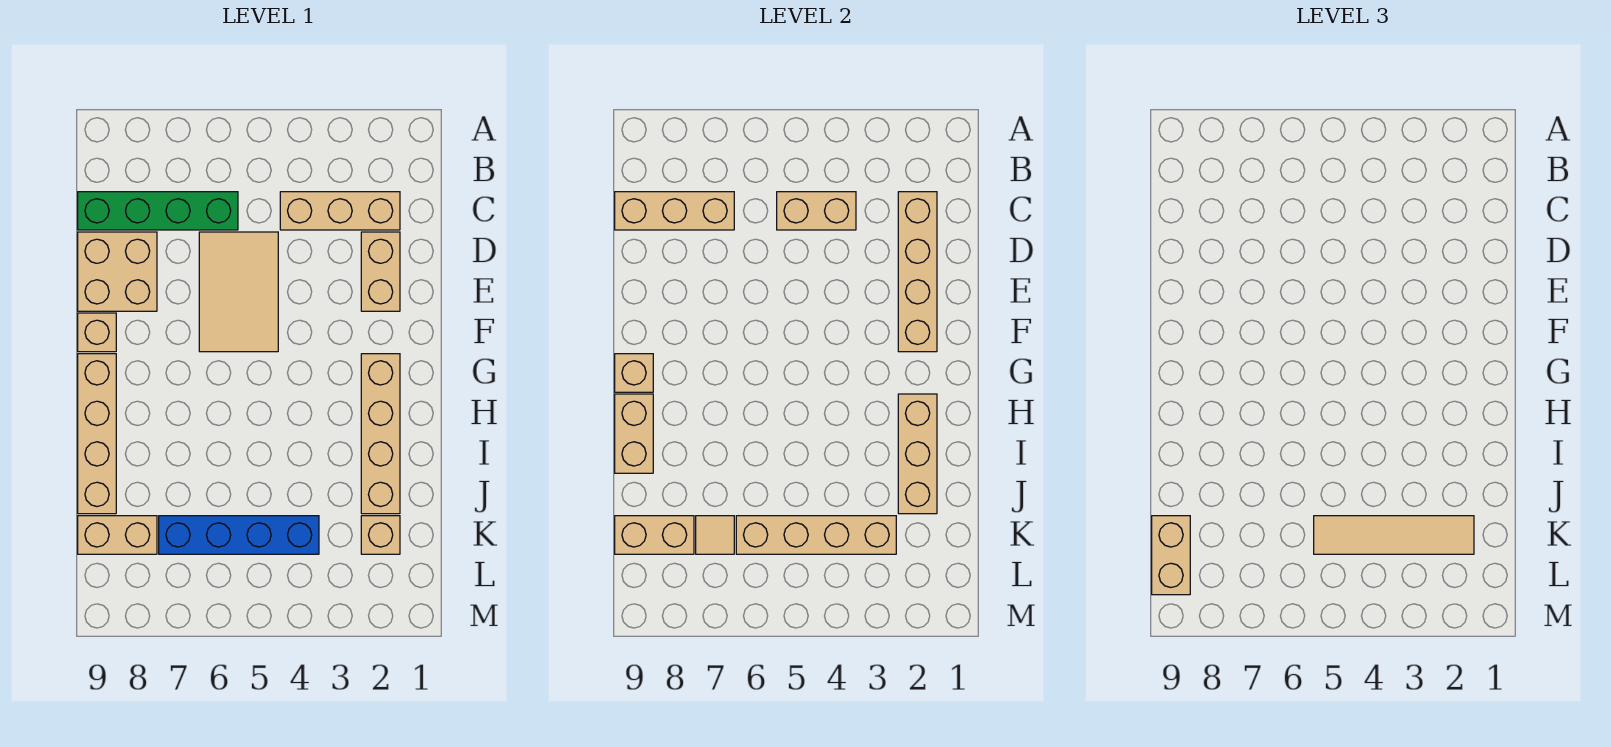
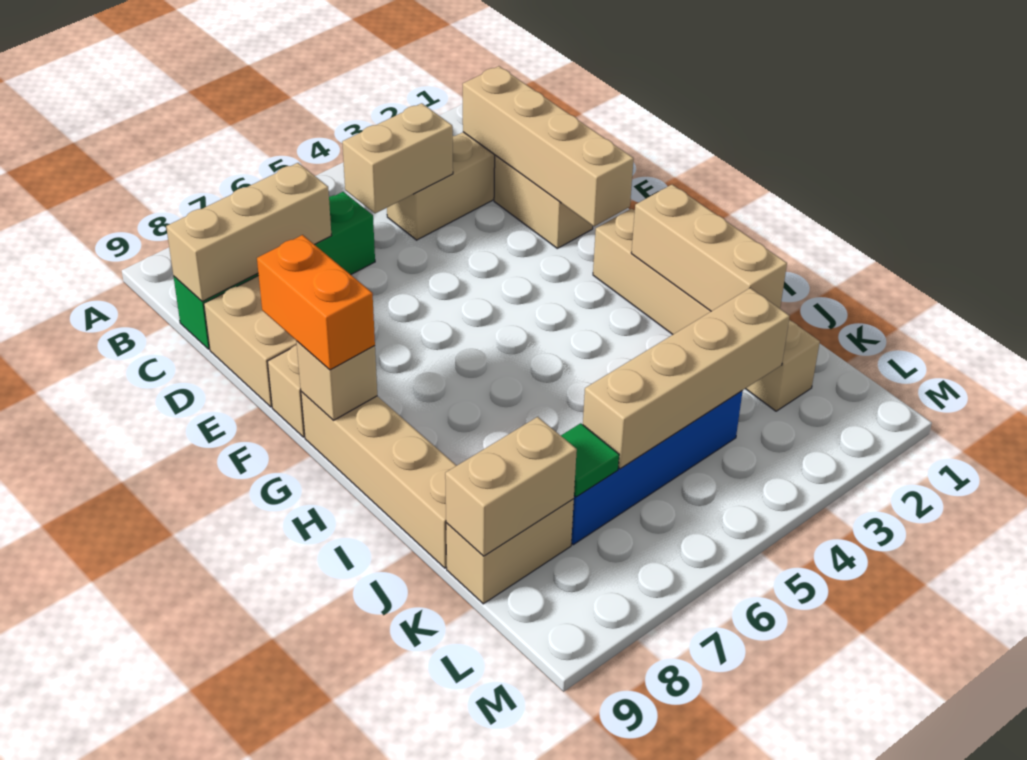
tan tile D5:F6 level 1 -> none
none -> orange brick F9:G9 level 3
tan brick H9:I9 level 2 -> none
tan tile K2:K5 level 3 -> none
tan tile K7 level 2 -> green tile K7 level 2
tan brick K9:L9 level 3 -> none

